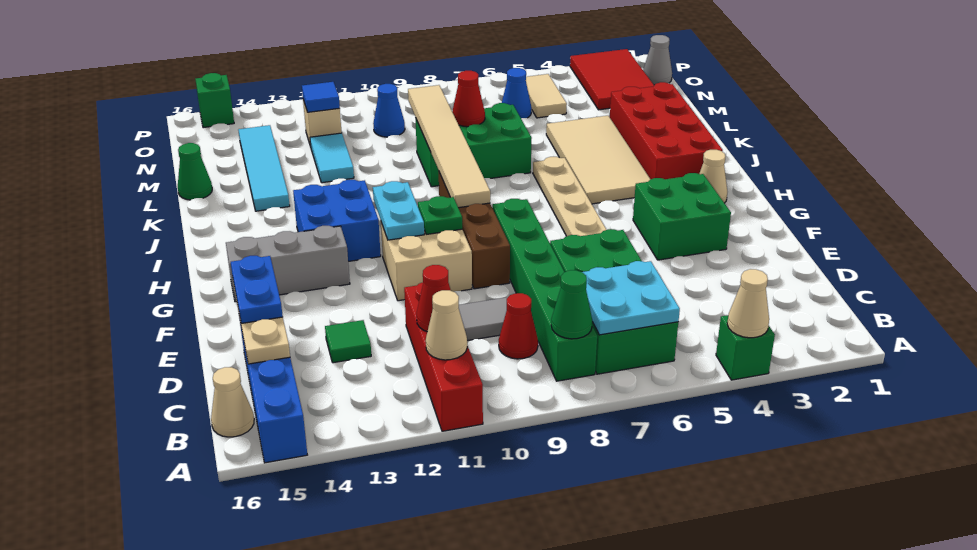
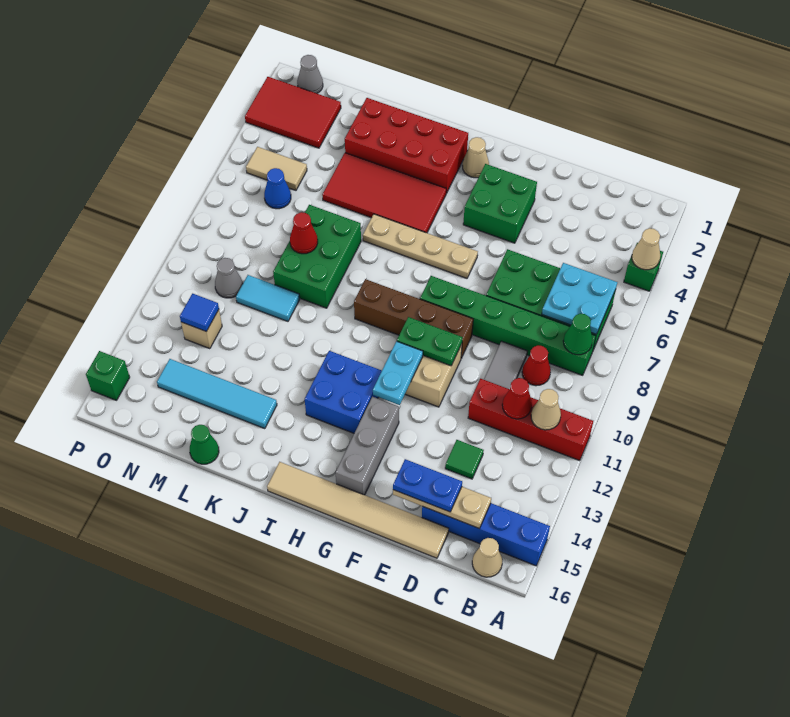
green plate G10 level 2 -> green plate F10:G10 level 2
cyan plate G11:H11 level 2 -> cyan plate G11:G12 level 2
tan tile H9:M9 level 2 -> tan tile D16:I16 level 1
tan tile I4:L5 level 1 -> red tile I4:L5 level 1
cyan tile L12:M12 level 1 -> cyan tile L10:M10 level 1
blue cone N10 level 1 -> grey cone N10 level 1

